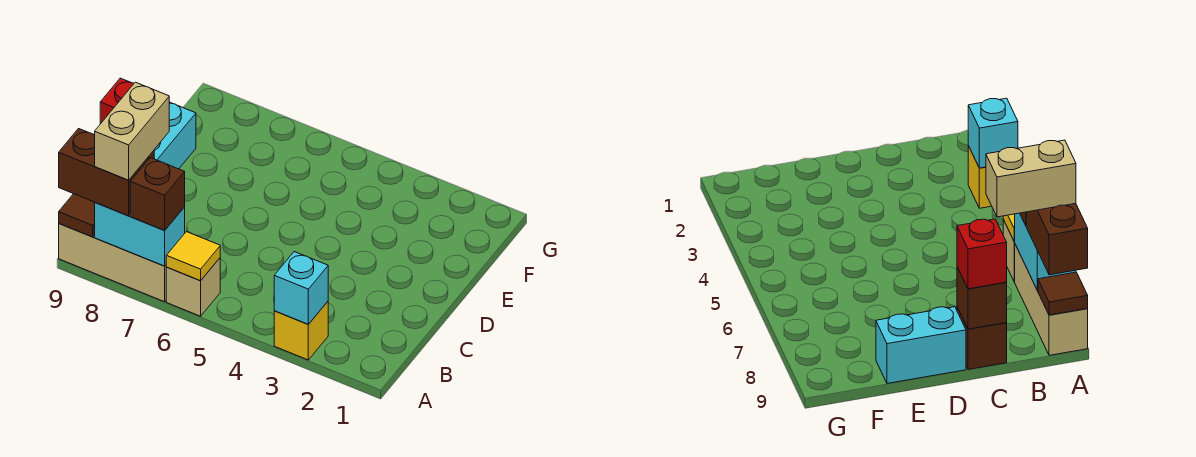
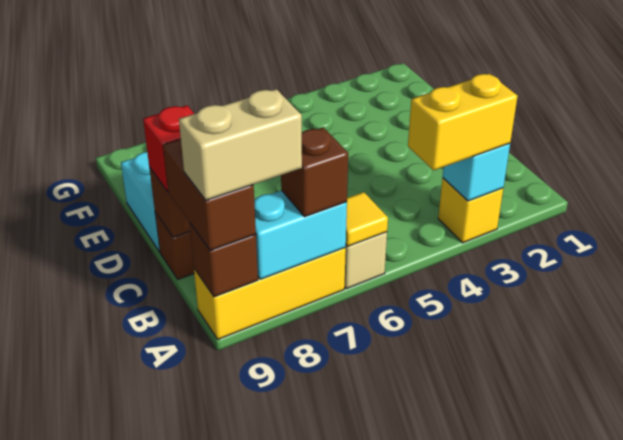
none -> yellow brick A3:A4 level 3
tan brick A7:A9 level 1 -> yellow brick A7:A9 level 1
brown brick A8:A9 level 3 -> brown brick A9:B9 level 3
tan brick A8:B8 level 4 -> tan brick A8:A9 level 4
brown tile A9 level 2 -> brown brick A9 level 2

